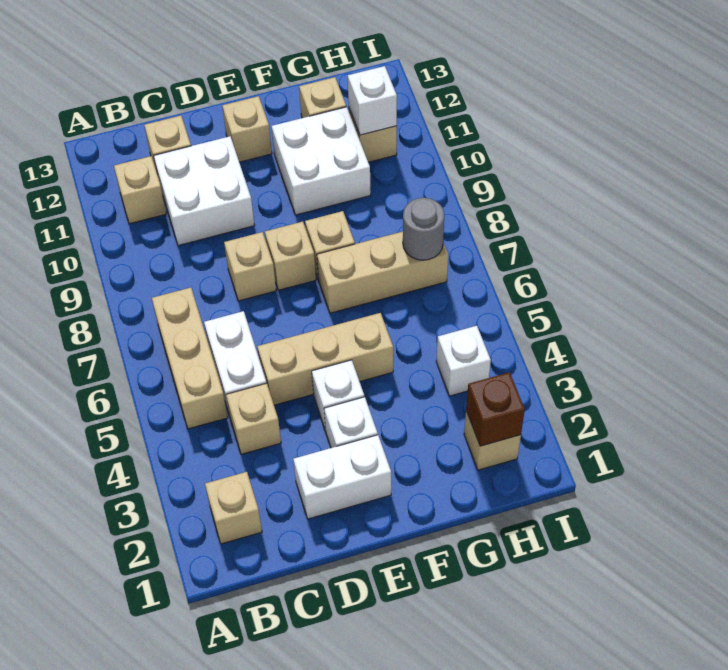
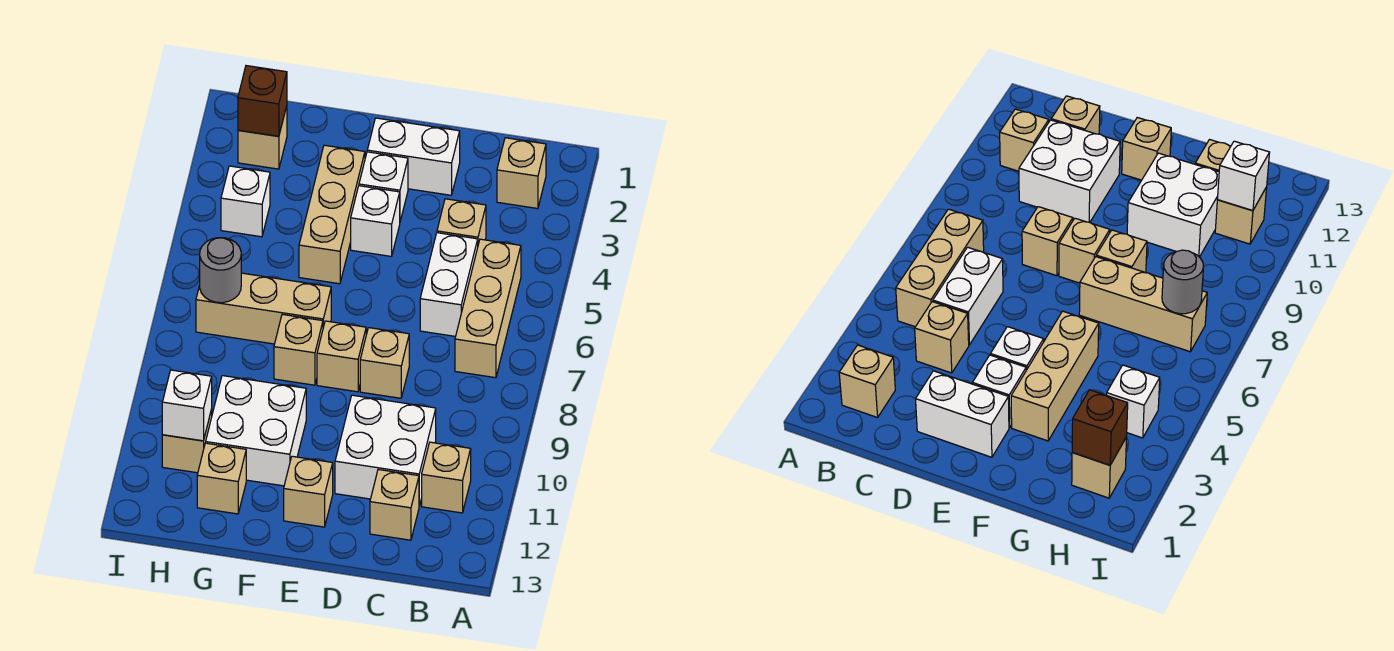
tan brick D5:F5 level 1 -> tan brick F3:F5 level 1

